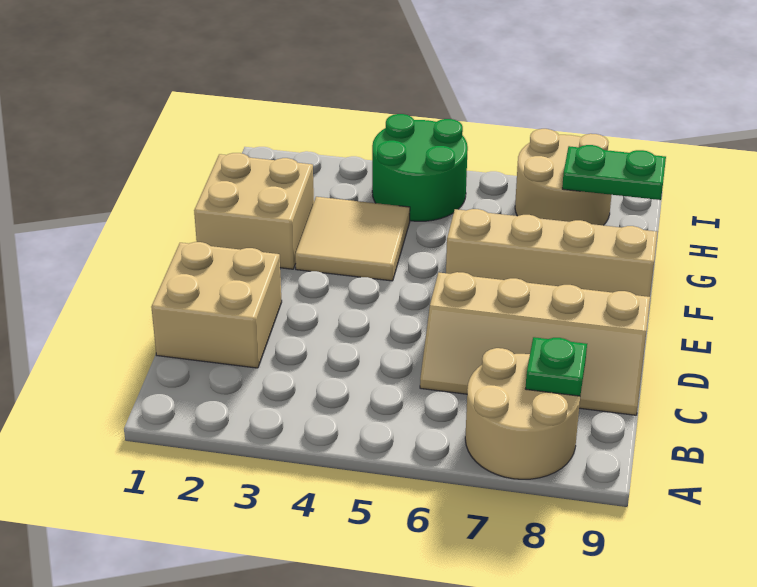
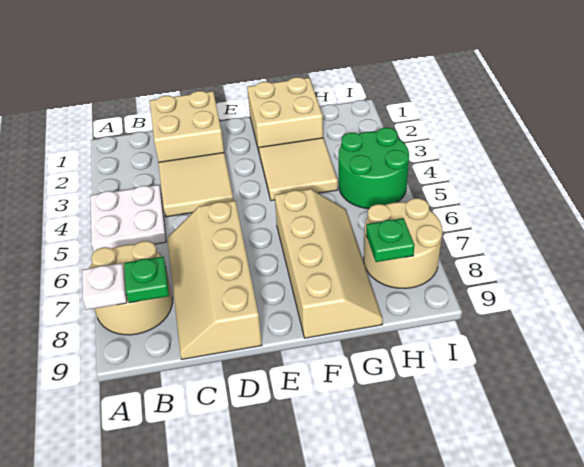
none -> white plate A4:B5 level 1
none -> white plate A8 level 2
none -> tan tile C3:D4 level 1
green plate H8:H9 level 2 -> green plate H8 level 2

